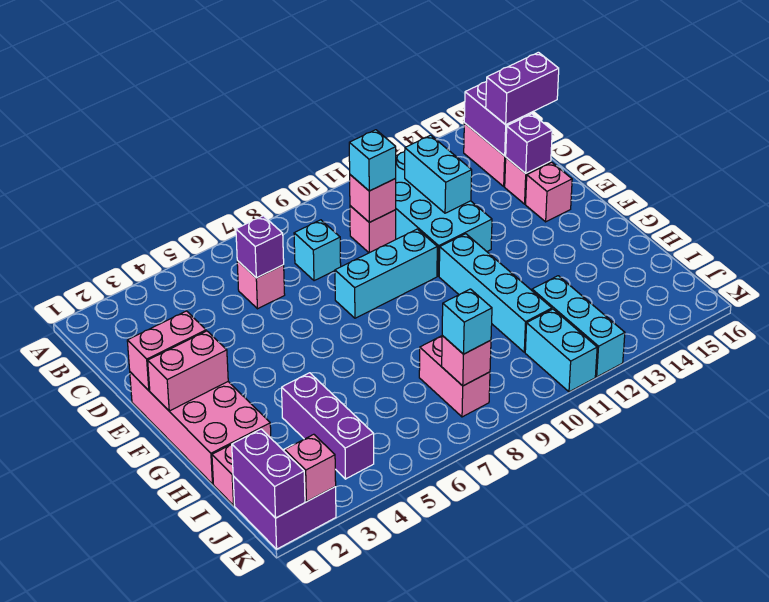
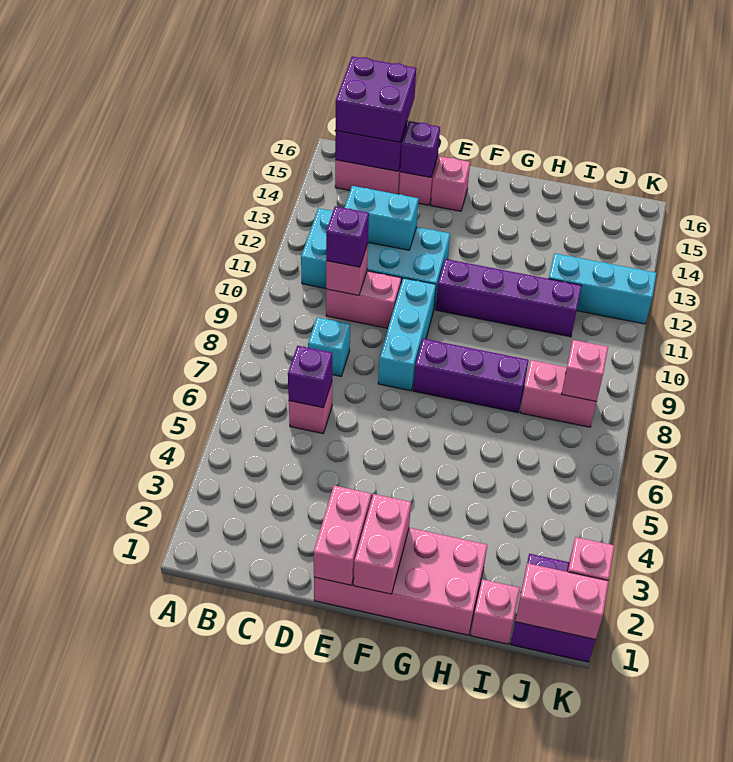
pink brick C10 level 1 -> pink brick C10:D10 level 1
cyan brick C10 level 3 -> purple brick C10 level 3
purple brick C15:C16 level 3 -> purple brick B15:C16 level 3
cyan brick F11:I11 level 1 -> purple brick F11:I11 level 1
purple brick H4:J4 level 1 -> purple brick F8:H8 level 1
purple brick J1:K1 level 2 -> pink brick J1:K1 level 2
cyan brick J8 level 3 -> none
cyan brick J11:K11 level 1 -> none

